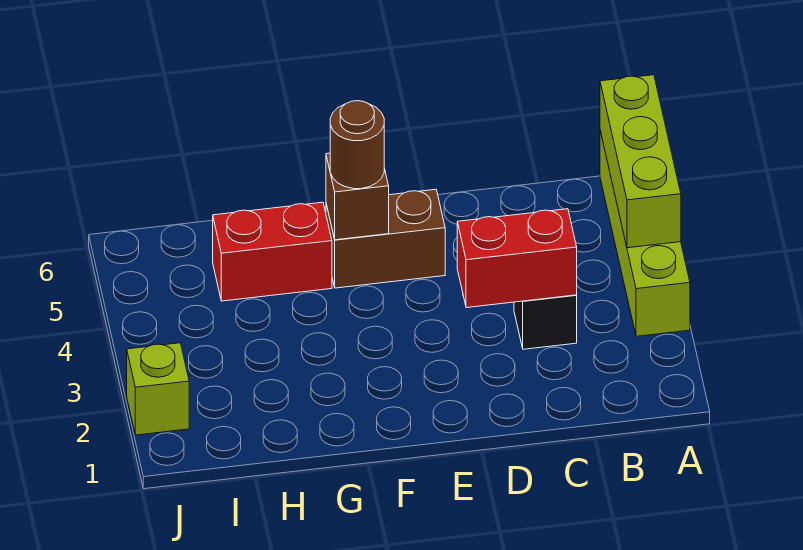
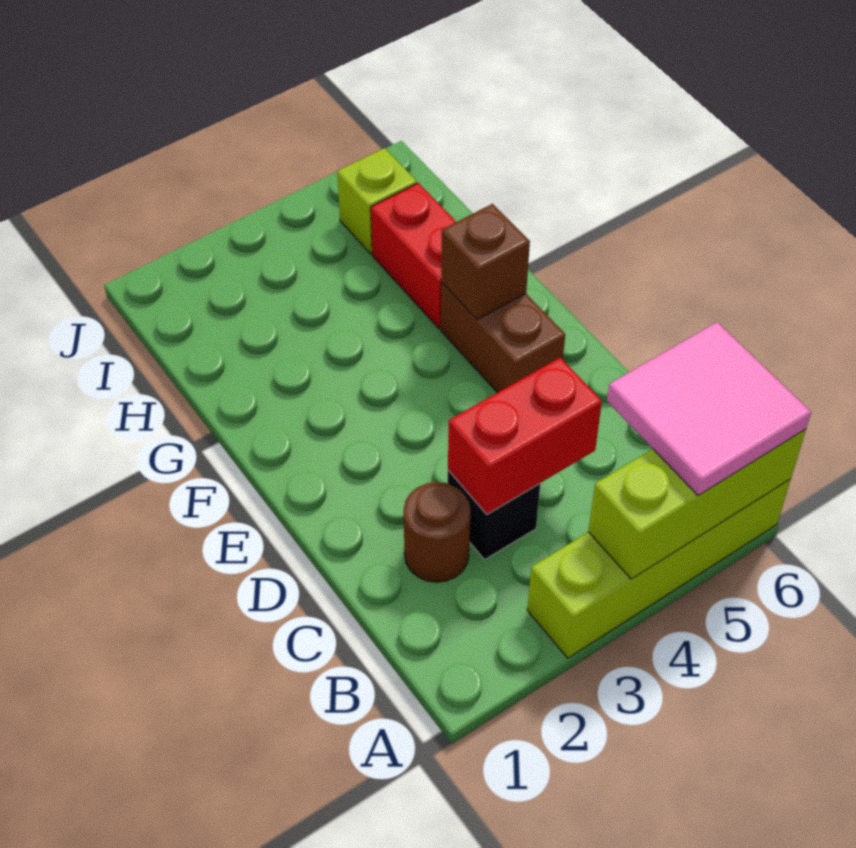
none -> pink tile A5:B6 level 3
red brick C3:D3 level 2 -> red brick C3:C4 level 2
brown round brick F5 level 3 -> brown round brick C2 level 1
lime brick J2 level 1 -> lime brick I5 level 1

